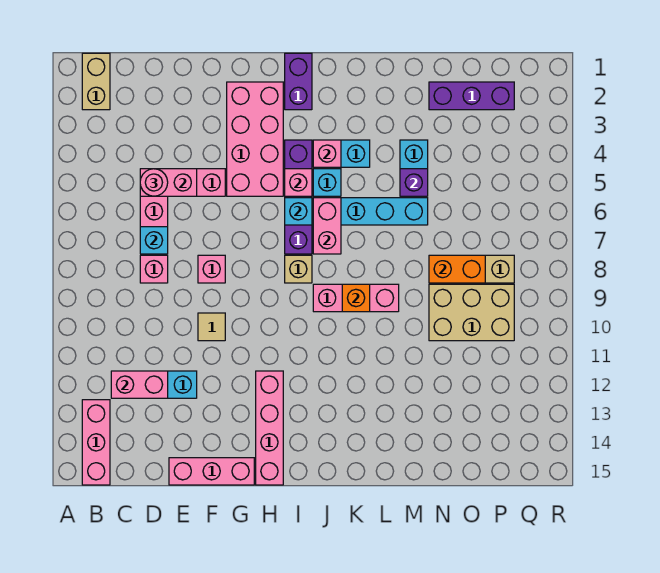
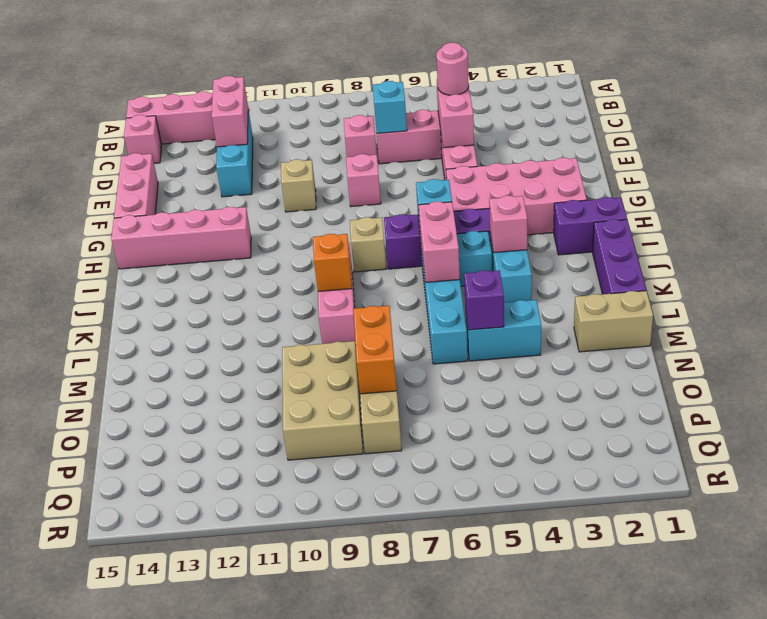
tan brick B1:B2 level 1 -> tan brick M1:M2 level 1
tan tile F10 level 1 -> tan brick F10 level 1
pink brick I5 level 2 -> pink brick C15 level 1
pink brick J6:J7 level 2 -> pink brick J6:K6 level 2
purple brick N2:P2 level 1 -> purple brick J1:L1 level 1

